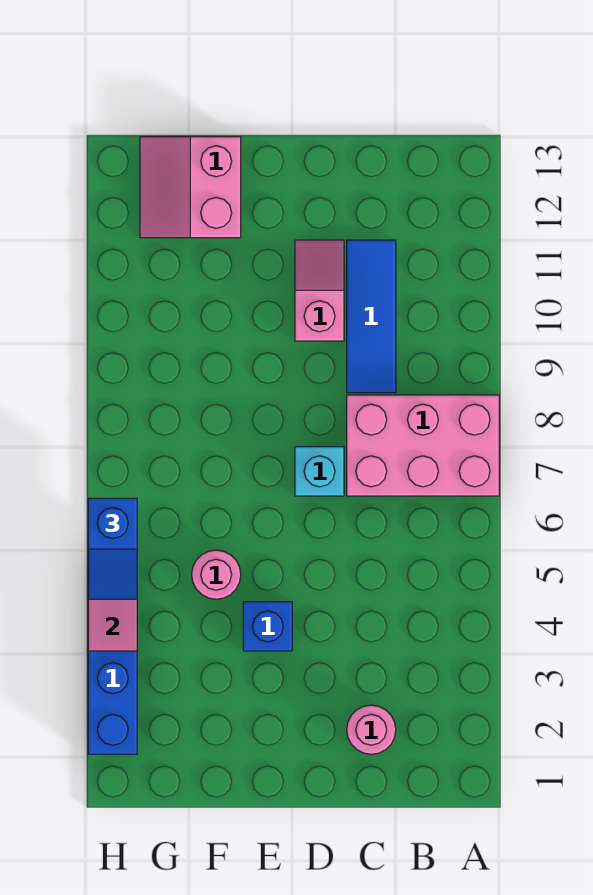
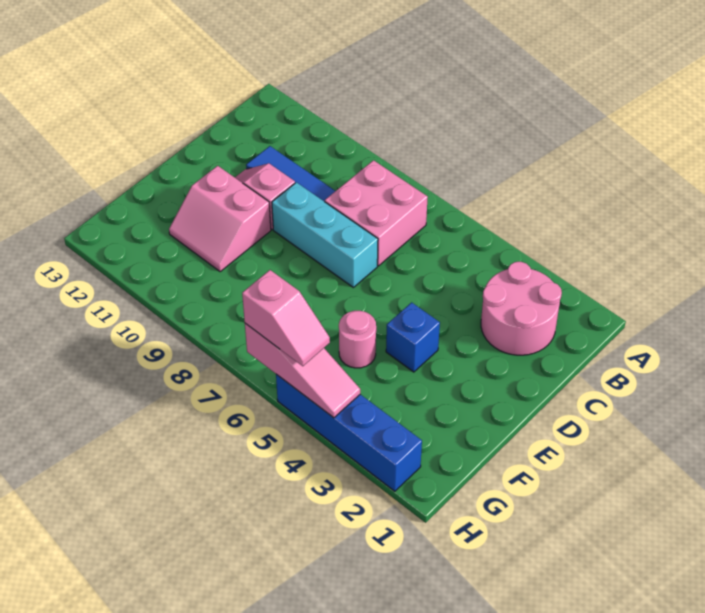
pink brick A7:C8 level 1 -> pink brick B7:C8 level 1
pink round brick C2 level 1 -> pink round brick B2:C3 level 1
cyan brick D7 level 1 -> cyan brick D7:D9 level 1
pink slope F12:G13 level 1 top F -> pink slope E10:F11 level 1 top E
blue slope H5:H6 level 3 top 6 -> pink slope H5:H6 level 3 top 6

